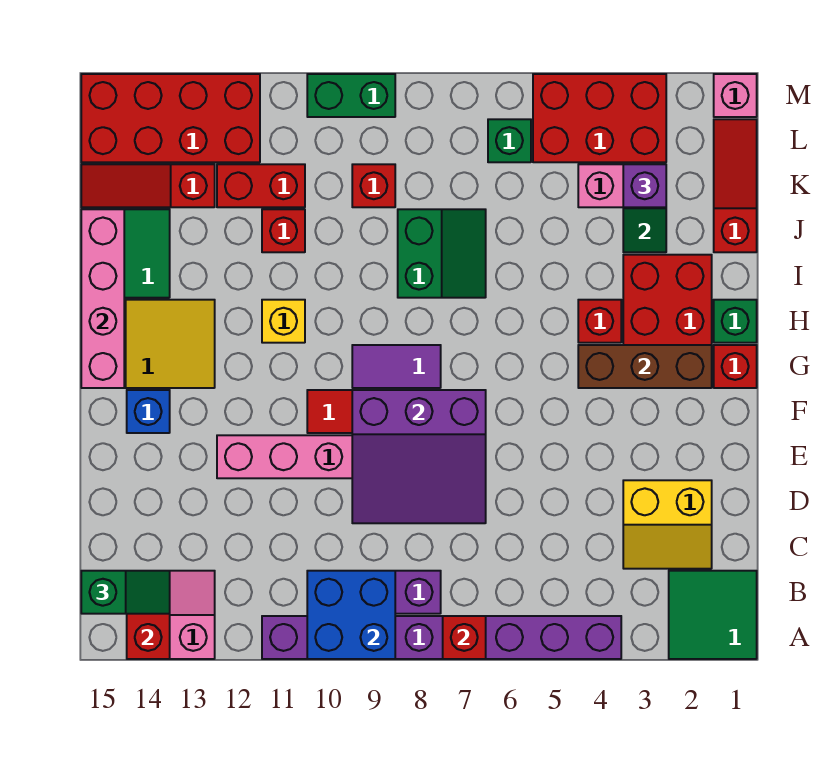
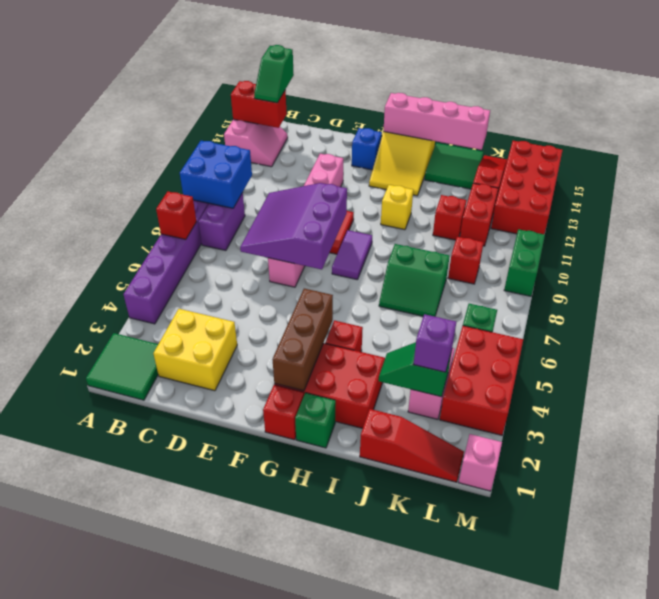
yellow slope C2:D3 level 1 top D -> yellow brick C2:D3 level 1

